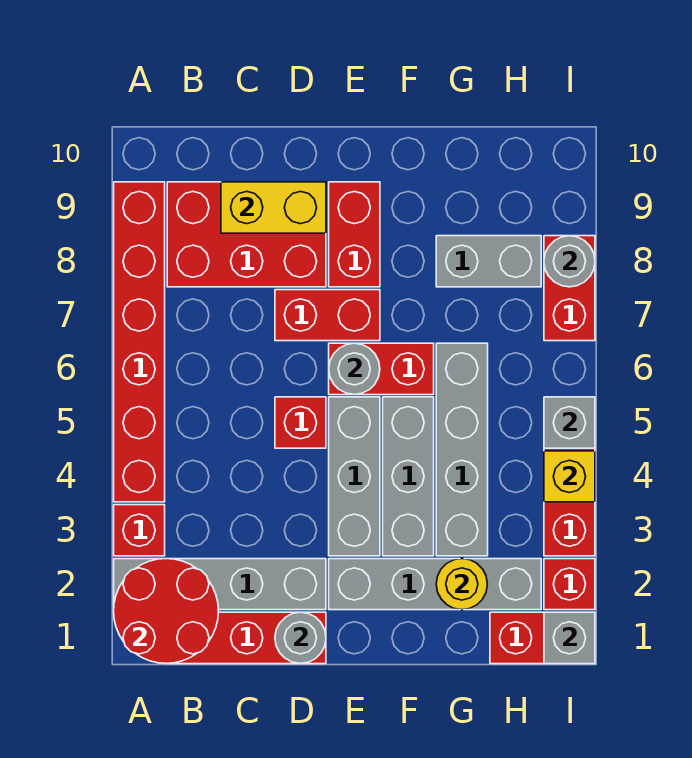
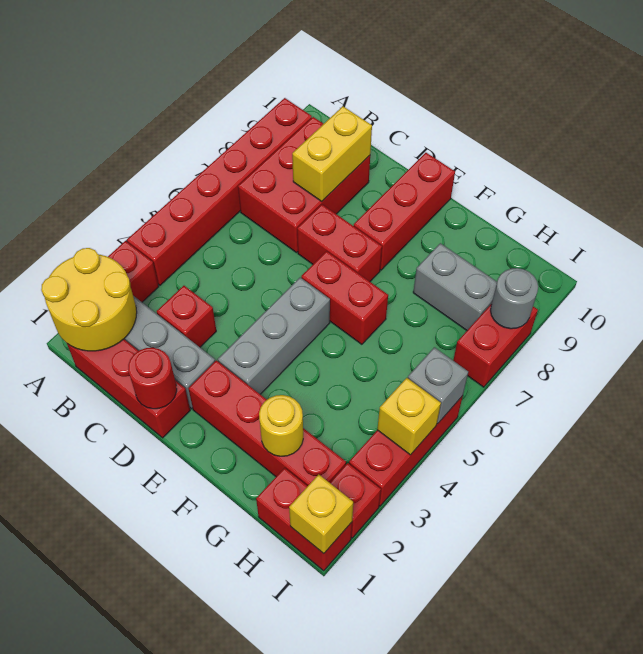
red round brick A1:B2 level 2 -> yellow round brick A1:B2 level 2
red brick B8:D9 level 1 -> red brick B7:C9 level 1
yellow brick C9:D9 level 2 -> yellow brick C8:C9 level 2
grey round brick D1 level 2 -> red round brick D1 level 2
red brick D5 level 1 -> red brick C3 level 1
grey brick E2:H2 level 1 -> red brick E2:H2 level 1
grey round brick E6 level 2 -> none
red brick E8:E9 level 1 -> red brick E8:E10 level 1
grey brick F3:F5 level 1 -> none
grey brick G3:G6 level 1 -> none
grey brick I1 level 2 -> yellow brick I1 level 2

